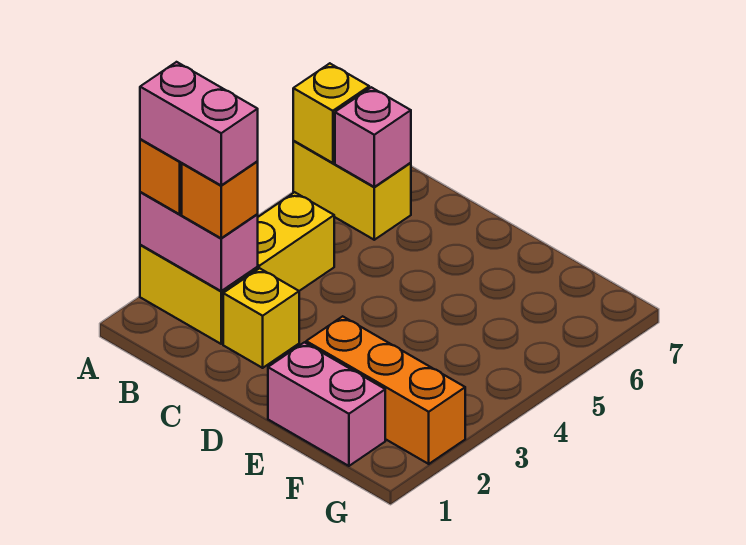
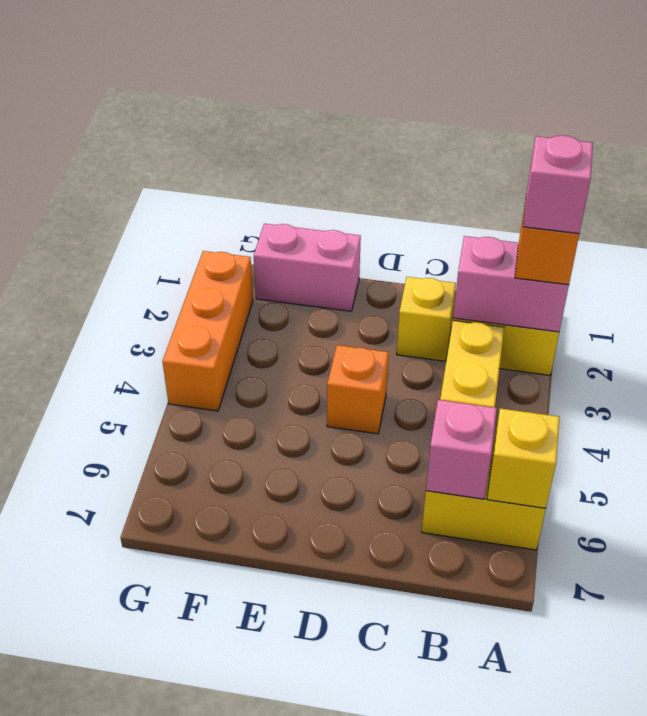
pink brick A2:B2 level 4 -> pink brick A2 level 4
orange brick B2 level 3 -> orange brick D4 level 1
orange brick E2:G2 level 1 -> orange brick G2:G4 level 1

